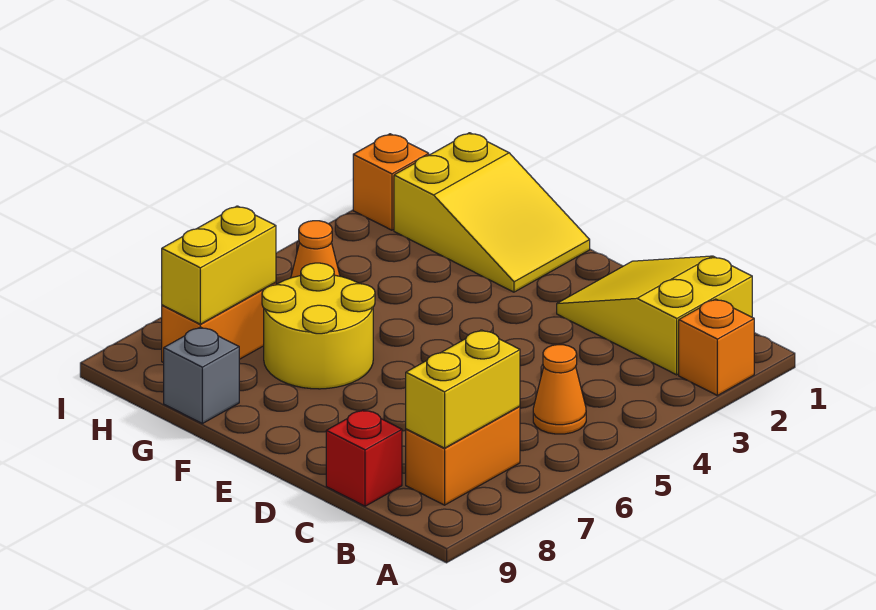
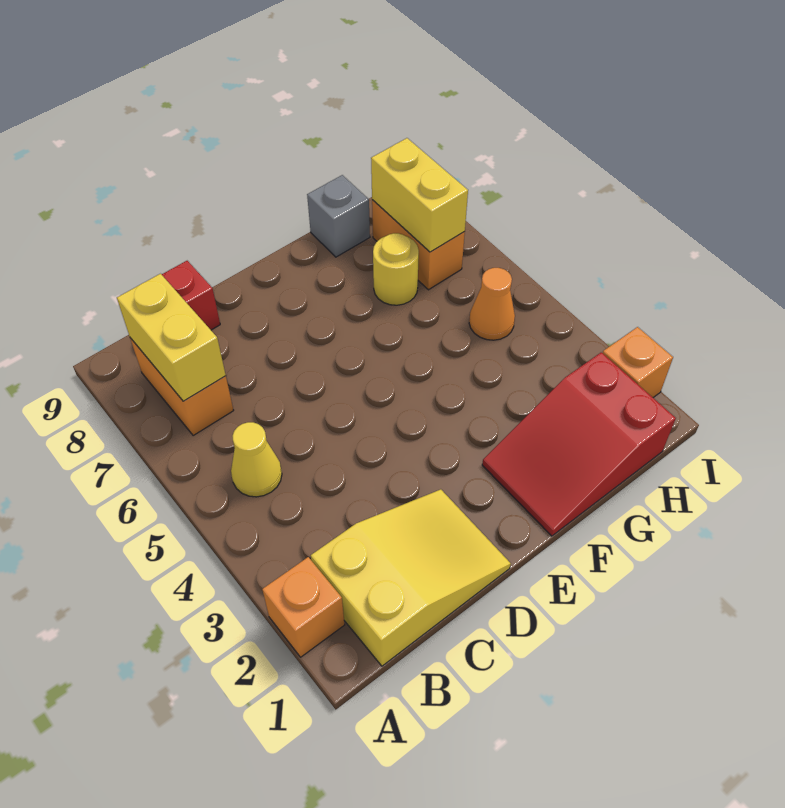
orange cone B5 level 1 -> yellow cone B5 level 1
yellow slope F1:H2 level 1 top H -> red slope F1:H2 level 1 top H
yellow round brick F6:G7 level 1 -> yellow round brick G7 level 1

